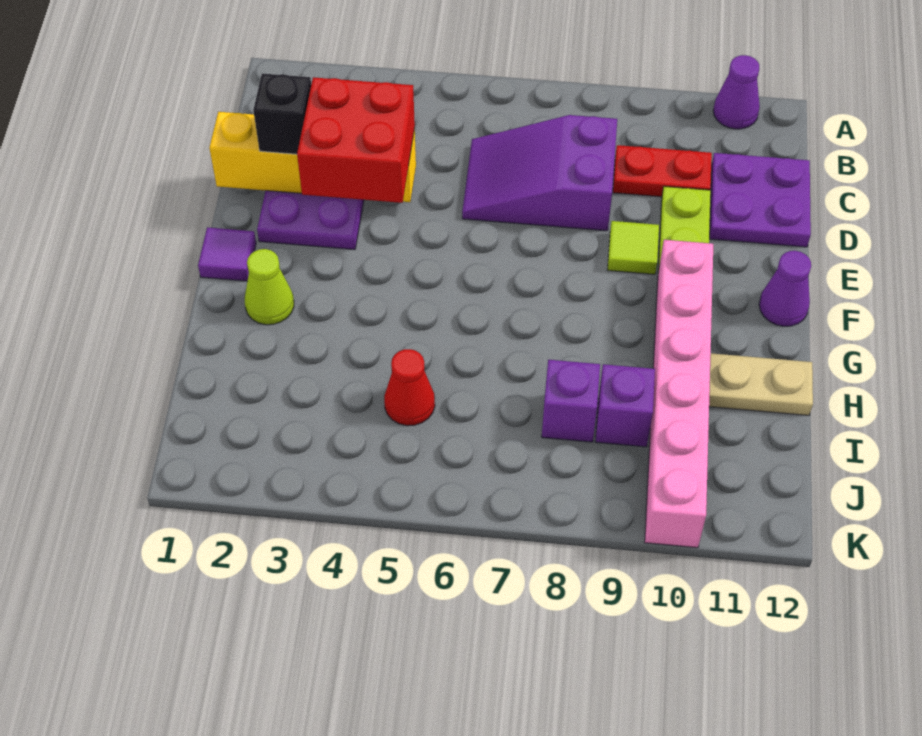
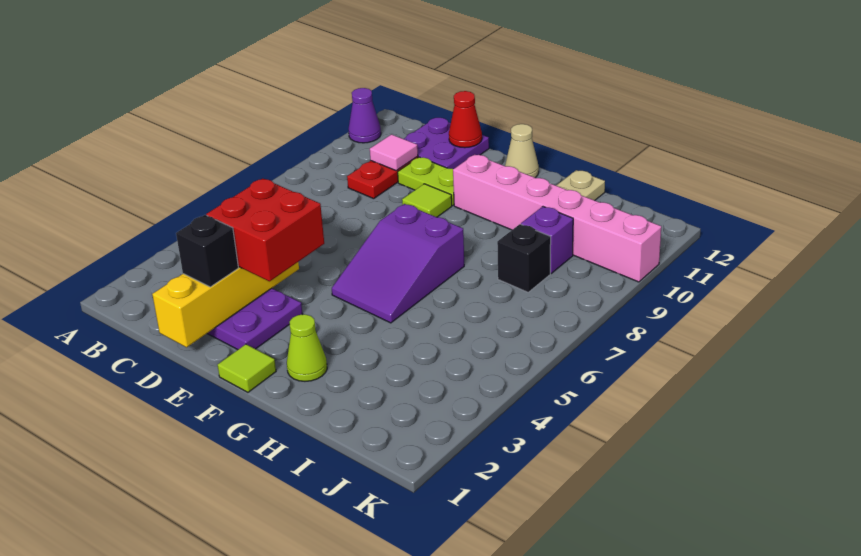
purple slope C6:D8 level 1 top 8 -> purple slope F5:G7 level 1 top 7
none -> pink tile C10 level 2
purple tile F1 level 1 -> lime tile F1 level 1
purple cone F12 level 1 -> tan cone F12 level 1
red cone I5 level 1 -> red cone D12 level 2
purple brick I8 level 1 -> black brick I8 level 1

